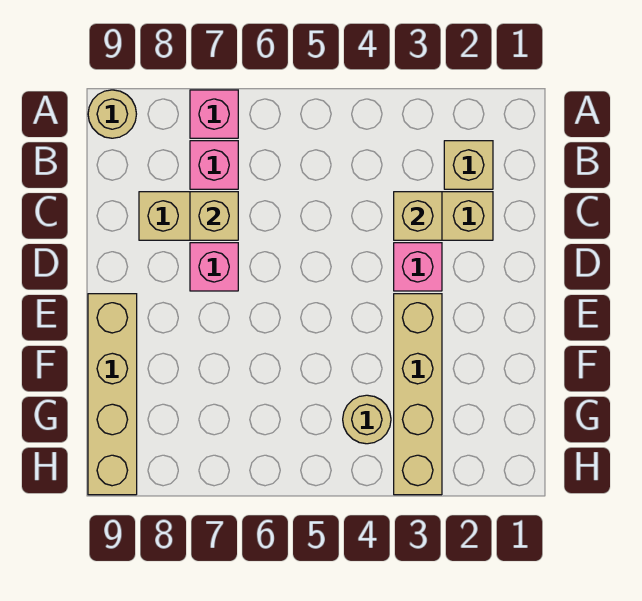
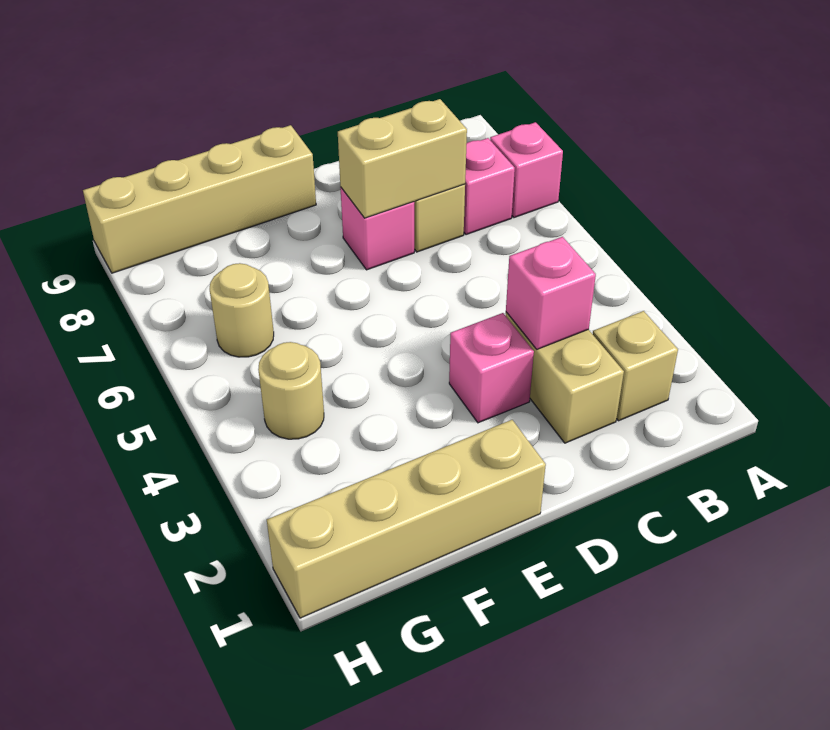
tan round brick A9 level 1 -> tan round brick G6 level 1
tan brick C3 level 2 -> pink brick C3 level 2
tan brick C7 level 2 -> tan brick C7:D7 level 2
tan brick E3:H3 level 1 -> tan brick E1:H1 level 1

